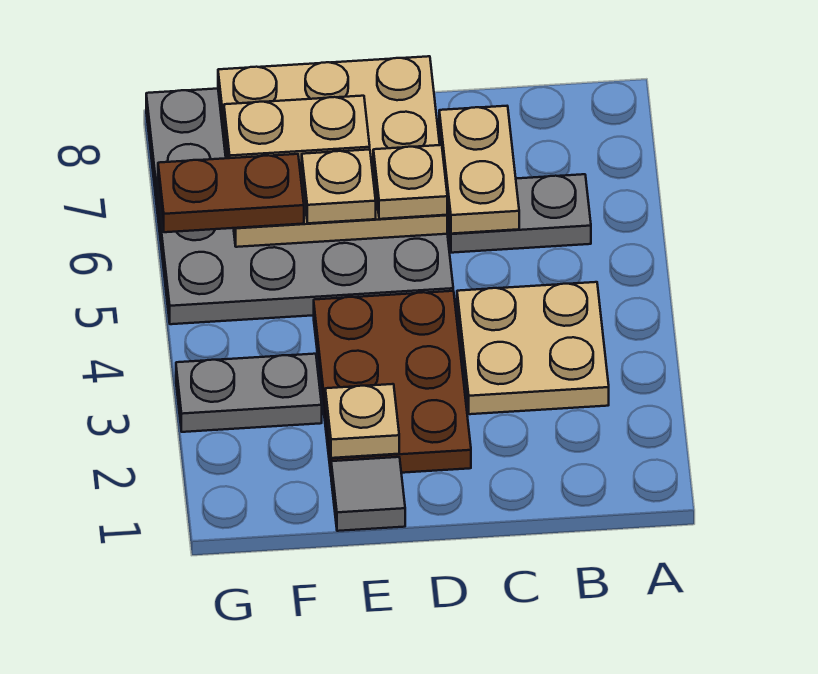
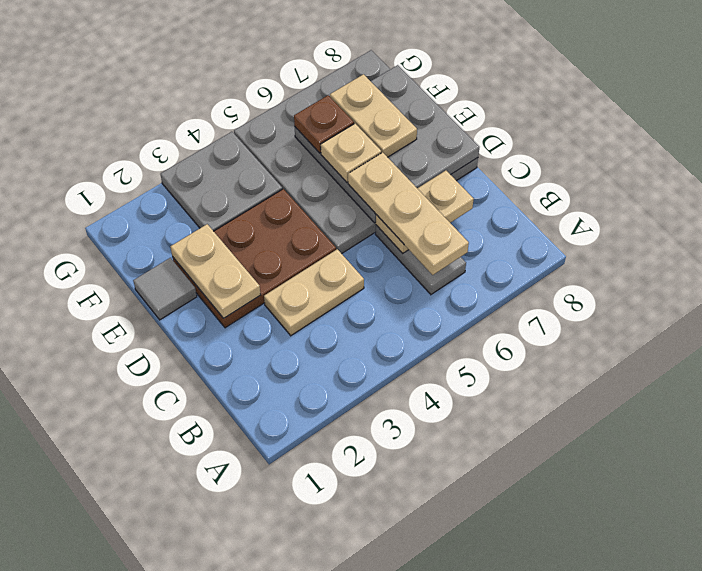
tan plate B3:C4 level 1 -> tan plate C3:C4 level 1
tan plate D6:F8 level 2 -> grey plate D6:F8 level 2
tan plate D6 level 3 -> tan plate B6:D6 level 3
tan plate E2 level 2 -> tan plate D2:E2 level 2
grey plate F3:G3 level 1 -> grey plate F3:G4 level 1
brown plate F6:G6 level 3 -> brown plate F6 level 3

